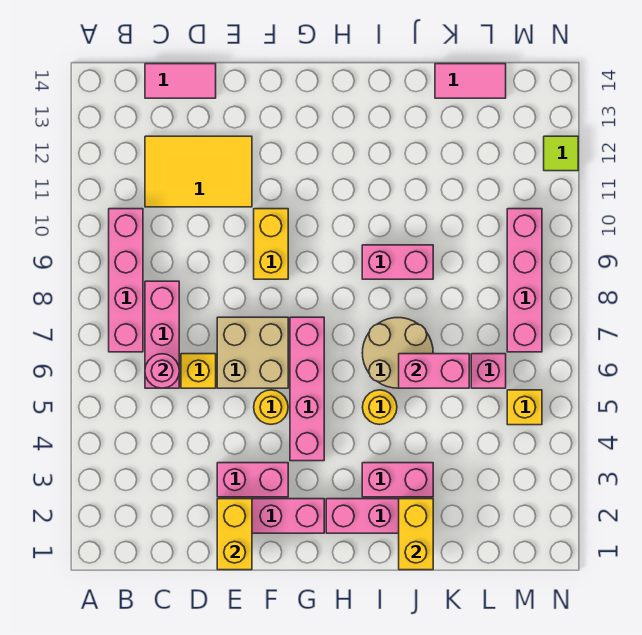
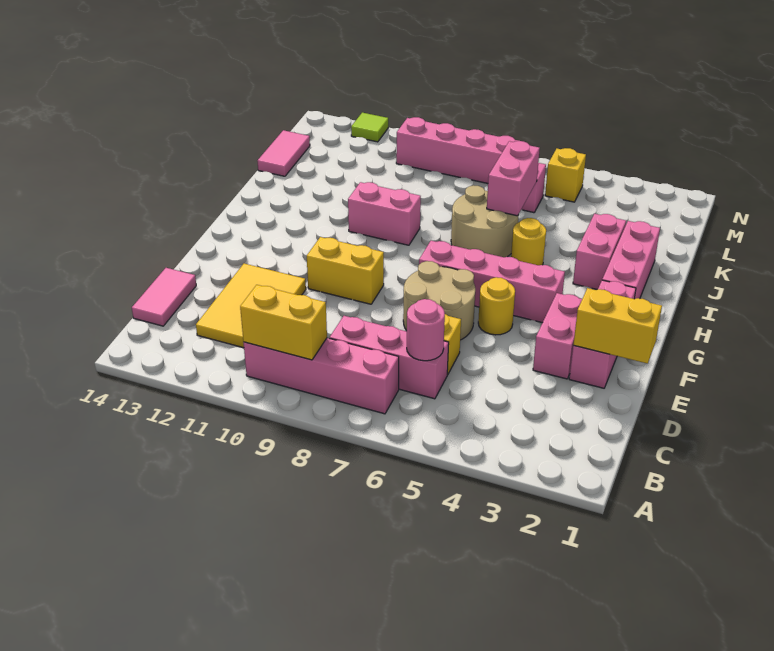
tan brick E6:F7 level 1 -> tan round brick E6:F7 level 1
pink brick I9:J9 level 1 -> pink brick I9:I10 level 1
yellow brick J1:J2 level 2 -> yellow brick B9:B10 level 2

